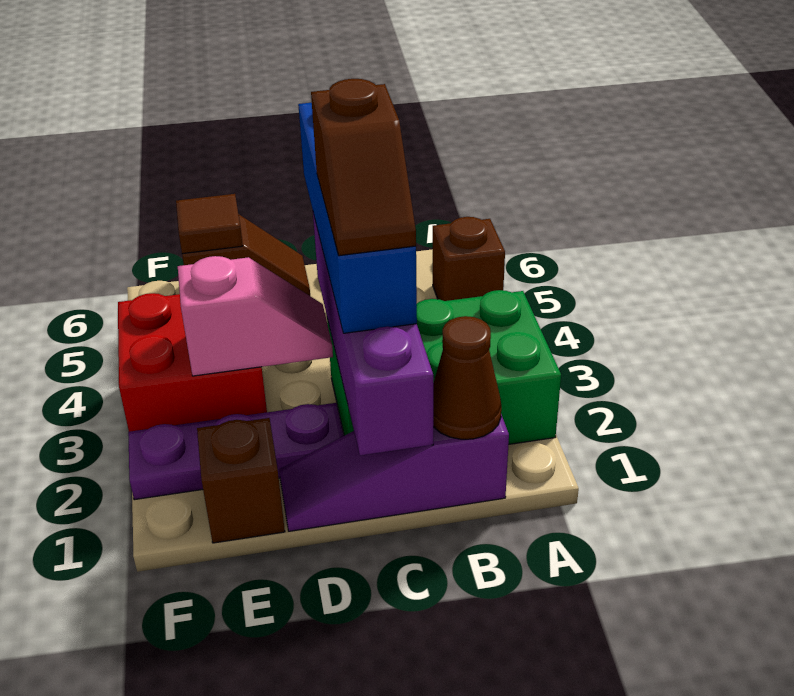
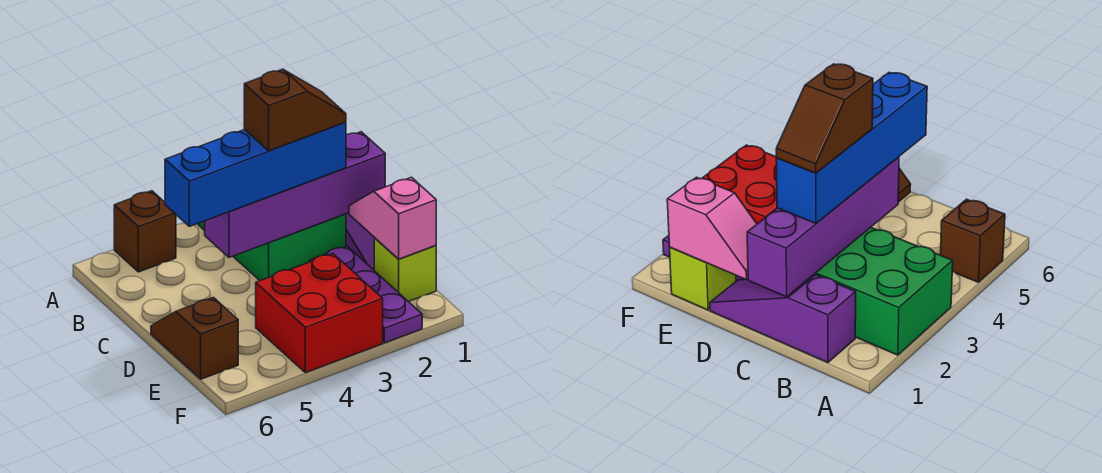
brown cone B1 level 2 -> none
pink slope D3:E3 level 2 top E -> pink slope D1:E1 level 2 top E
brown brick E1 level 1 -> lime brick E1 level 1
brown tile E6 level 2 -> none

